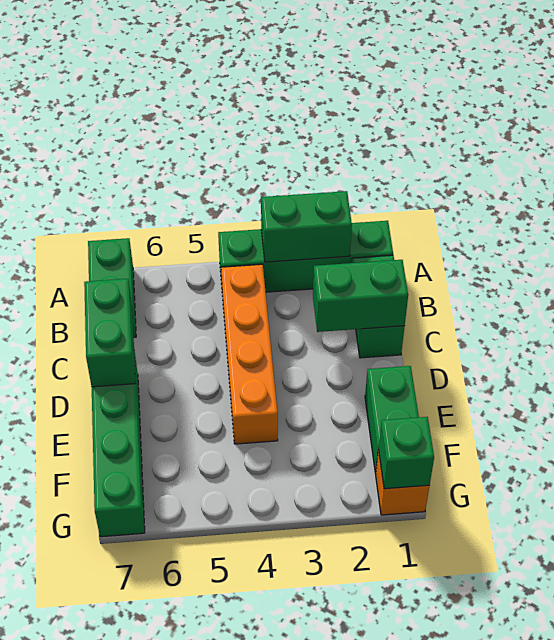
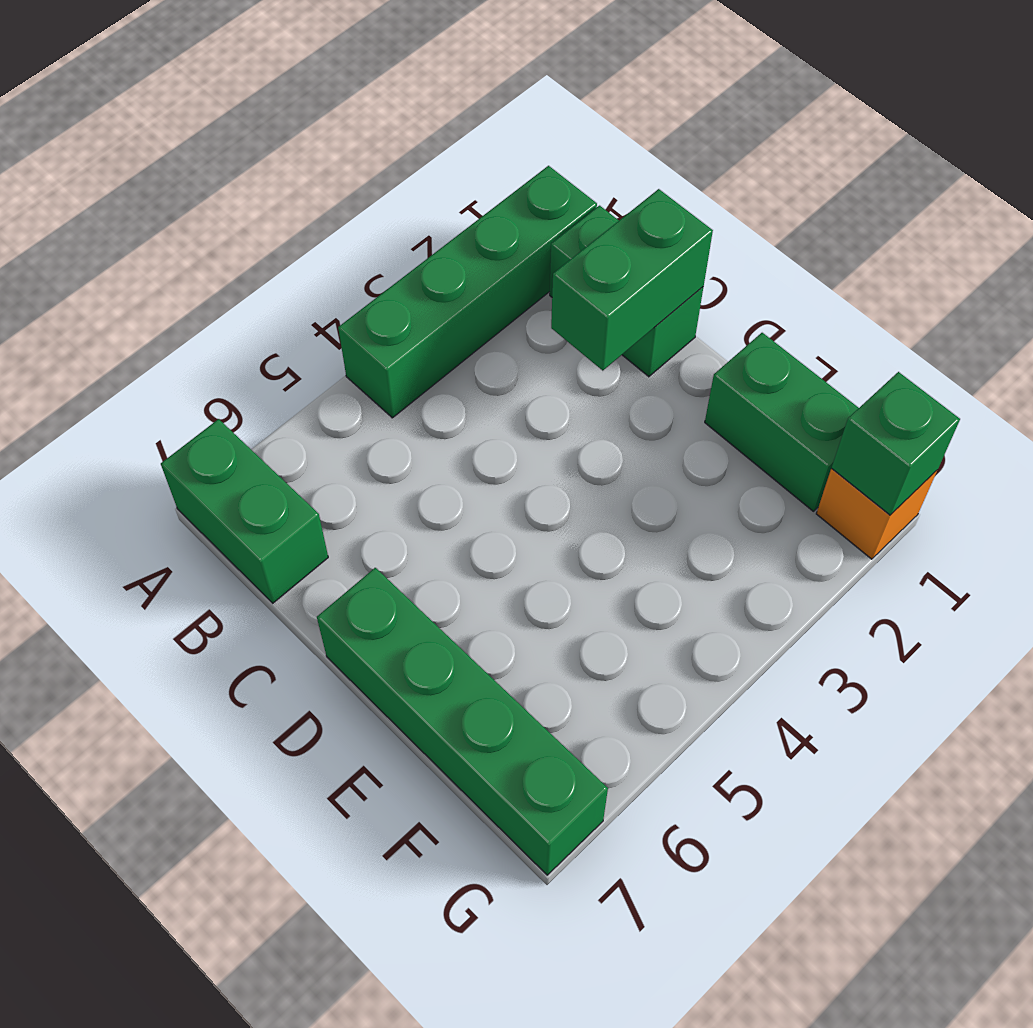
green brick A2:A3 level 2 -> none
orange brick B4:E4 level 1 -> none
green brick C7:D7 level 2 -> none

